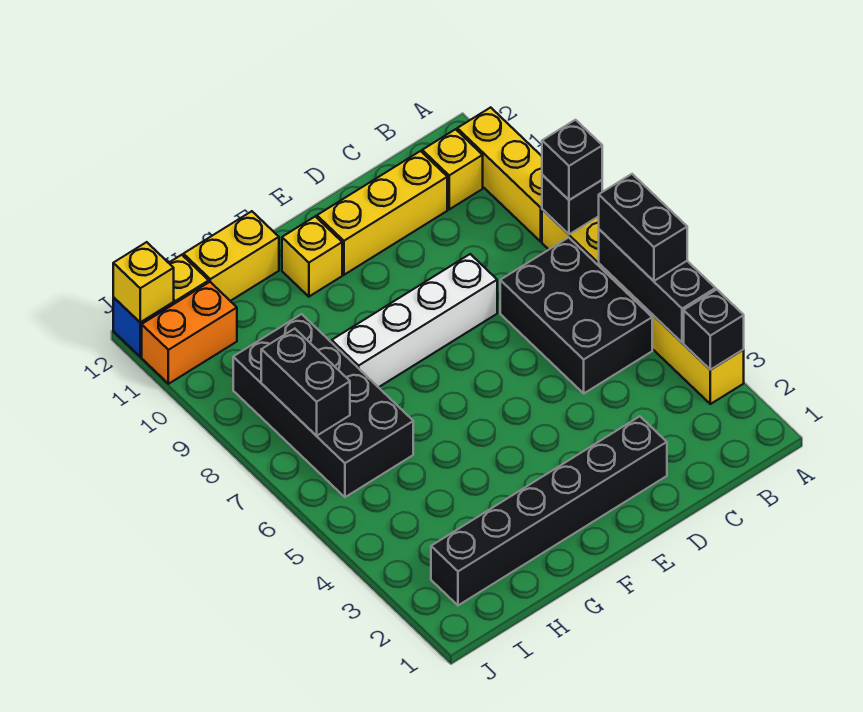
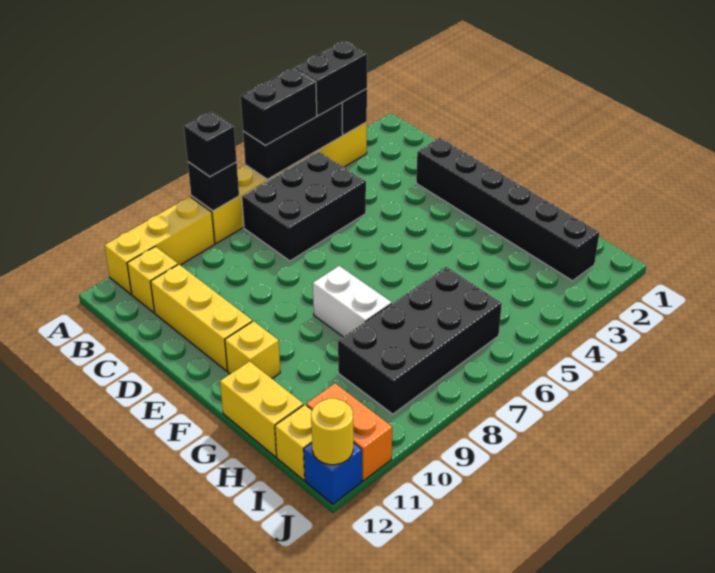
white brick D8:G8 level 1 -> white brick F8:G8 level 1
black brick I7:I8 level 2 -> black brick A3:A4 level 3
yellow brick J12 level 2 -> yellow round brick J12 level 2

